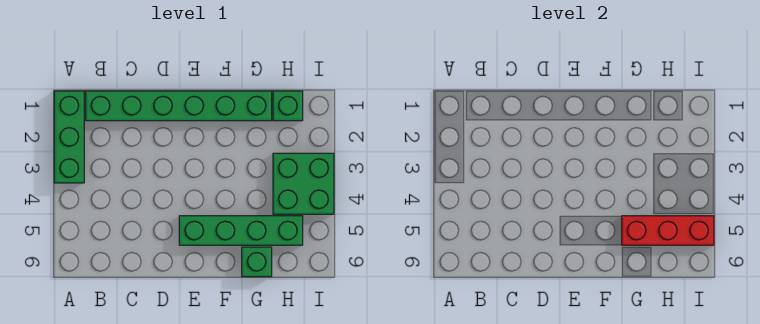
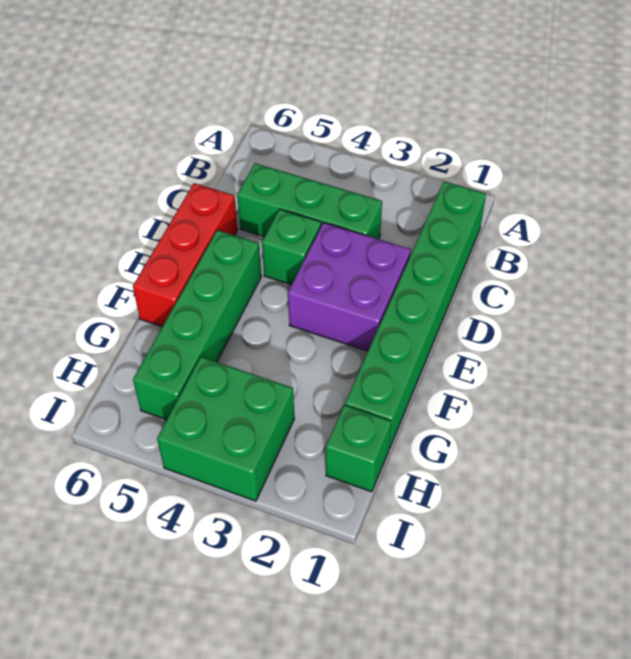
green brick A1:A3 level 1 -> green brick C3:C5 level 1
none -> purple brick D2:E3 level 1
red brick G5:I5 level 2 -> red brick D6:F6 level 1
green brick G6 level 1 -> green brick D4 level 1

